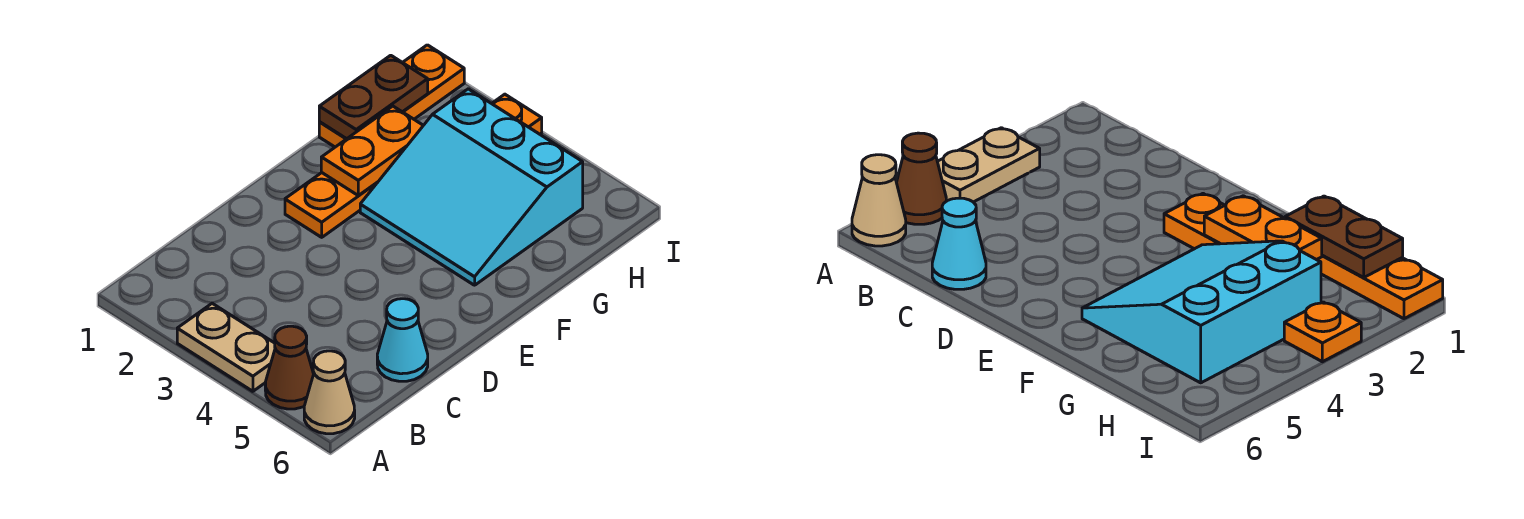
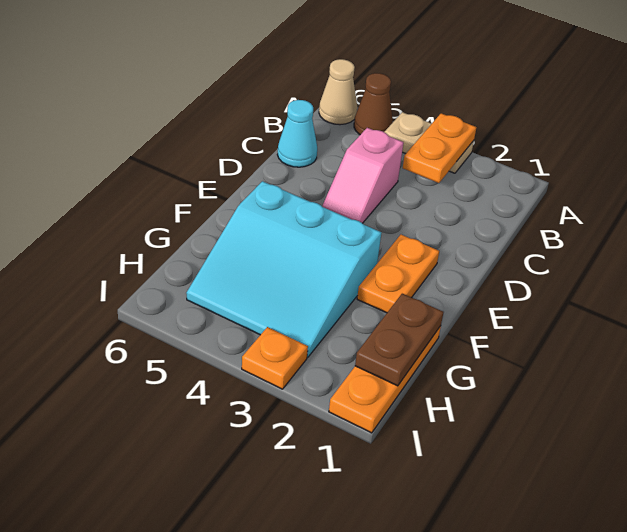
none -> pink slope C4:D4 level 1 top C
orange plate F2:G2 level 2 -> orange plate A3:B3 level 2
cyan slope F3:H5 level 1 top H -> cyan slope F3:H5 level 1 top F

